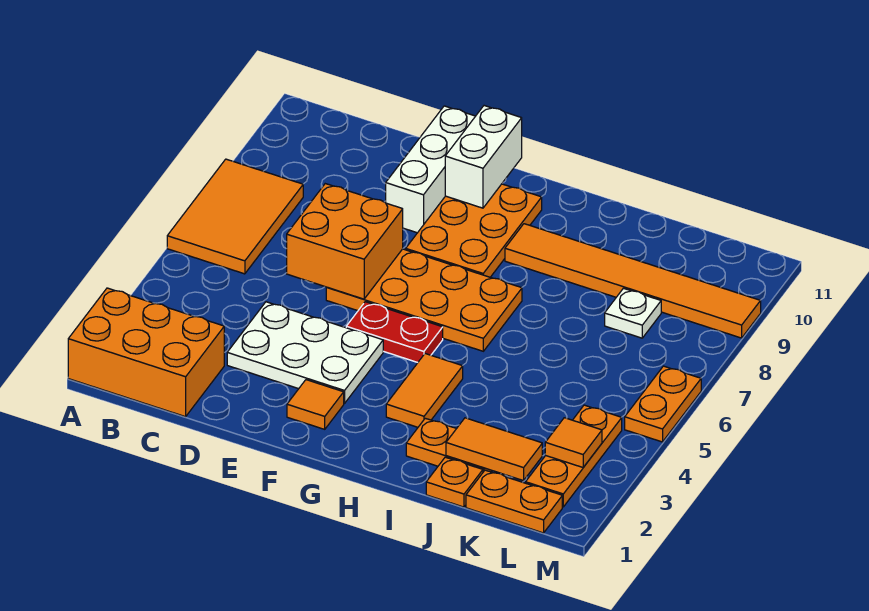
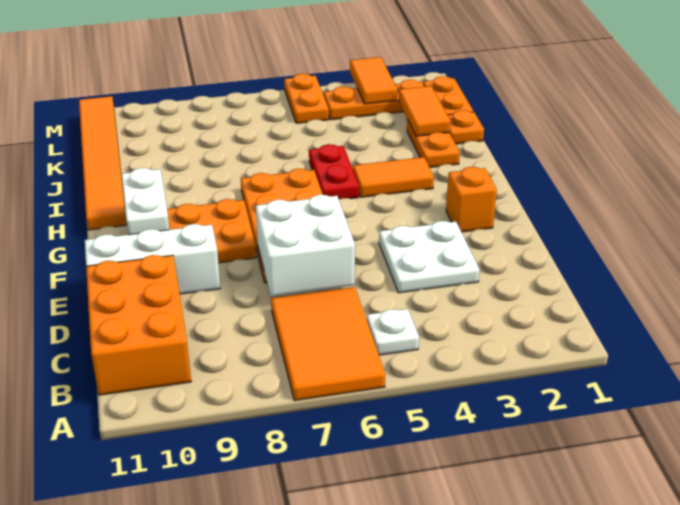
orange brick A1:C2 level 1 -> orange brick B10:D11 level 1
orange tile A6:B8 level 1 -> orange tile A6:C7 level 1
white plate D3:F4 level 1 -> white plate D3:E4 level 1
orange brick D6:E7 level 2 -> white brick D6:E7 level 2
orange tile F2 level 1 -> orange brick F2 level 1
red plate F5:G5 level 1 -> red plate H5:I5 level 1
white brick F10:F11 level 2 -> white brick F10:G10 level 2
orange tile H9:M9 level 1 -> orange tile H11:M11 level 1
white plate K8 level 1 -> white plate B5 level 1
orange tile L3 level 2 -> orange tile L3:M3 level 2
orange plate M5:M6 level 1 -> orange plate L5:M5 level 1

